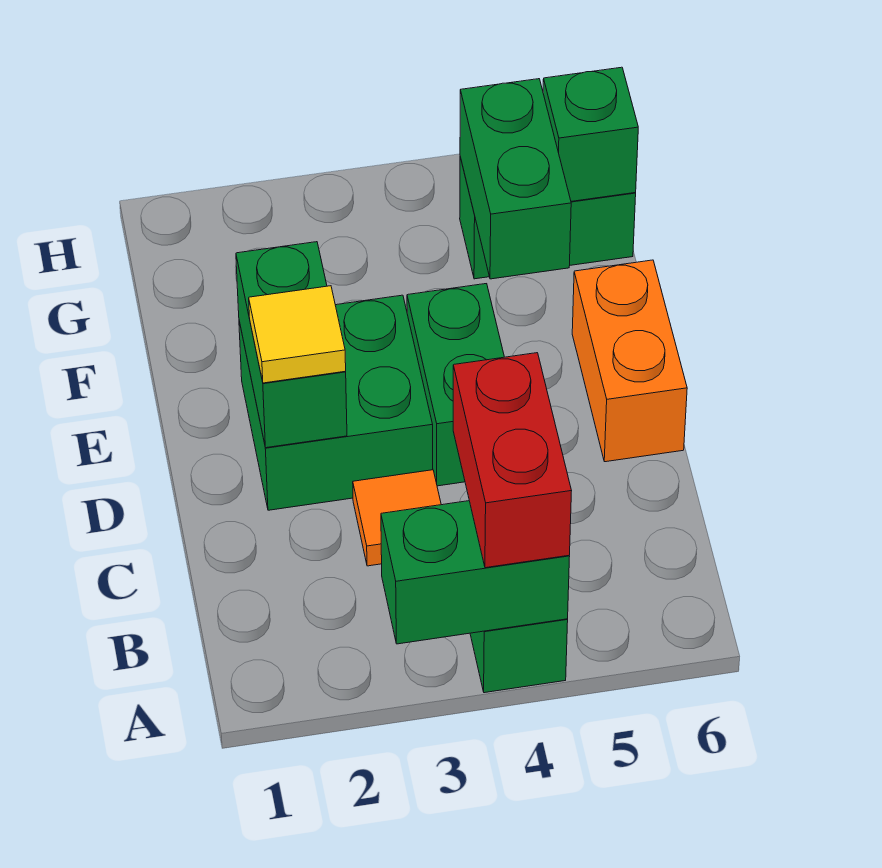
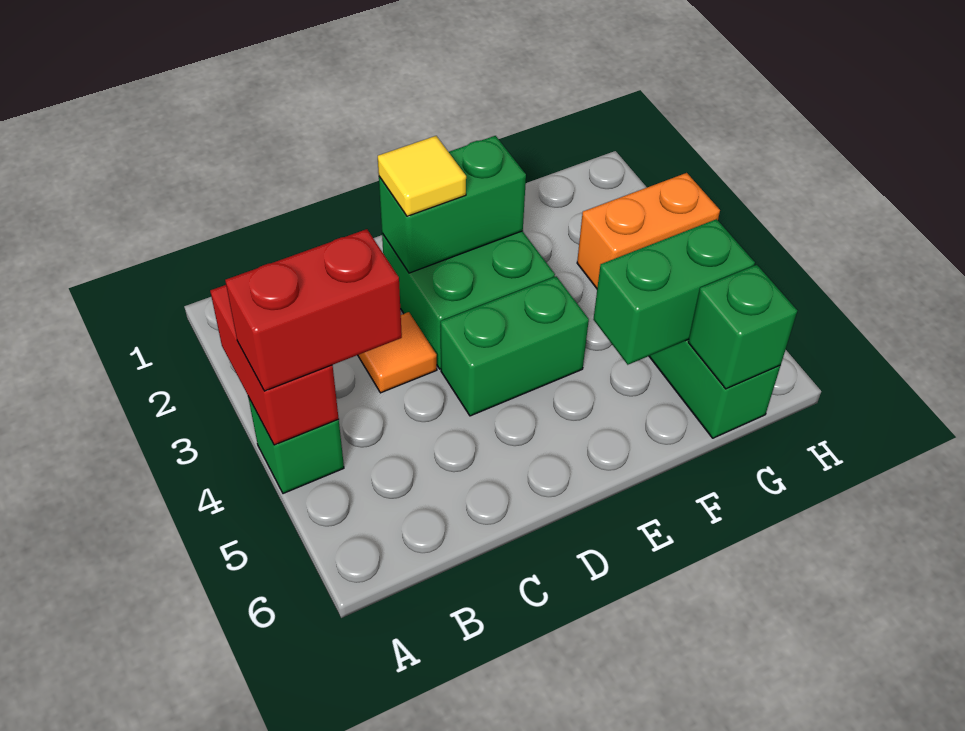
green brick A3:A4 level 2 -> red brick A3:A4 level 2
orange brick D6:E6 level 1 -> orange brick G3:H3 level 1

